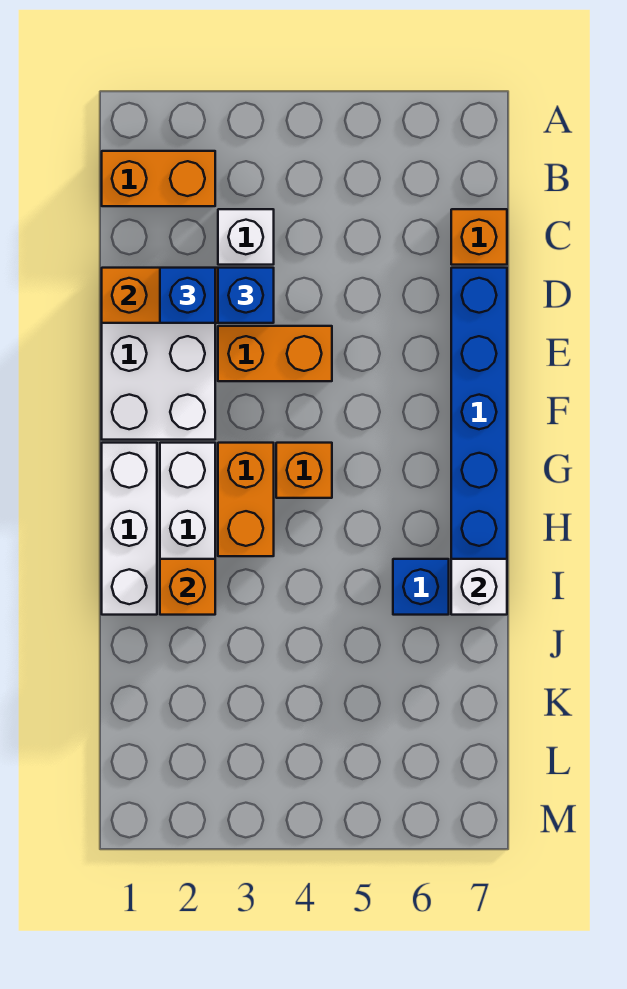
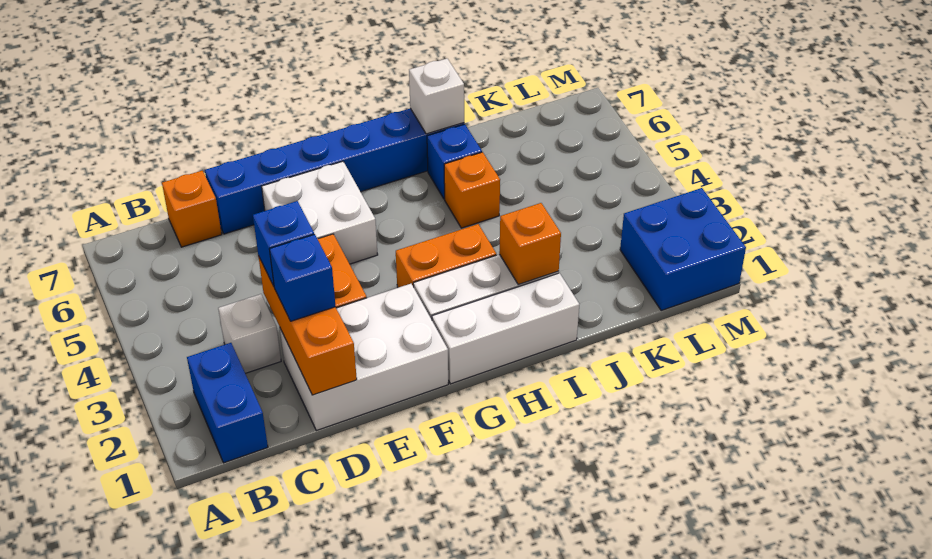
orange brick B1:B2 level 1 -> blue brick B1:B2 level 1
none -> white brick E5:F6 level 1
orange brick G4 level 1 -> orange brick I5 level 1
none -> blue brick L1:M2 level 1

